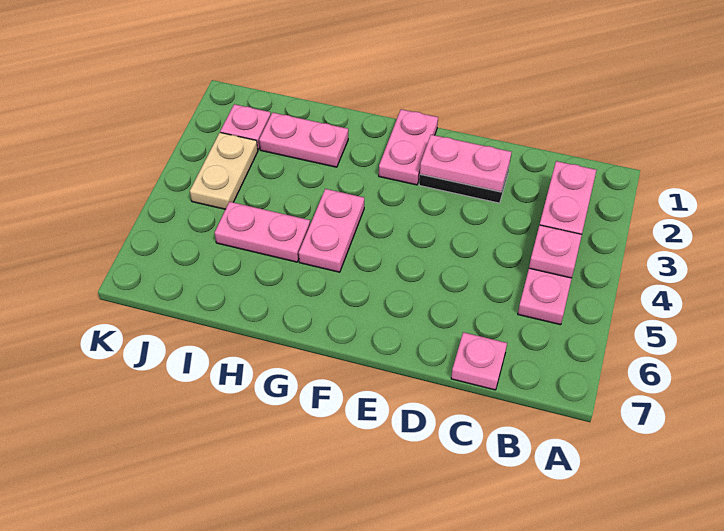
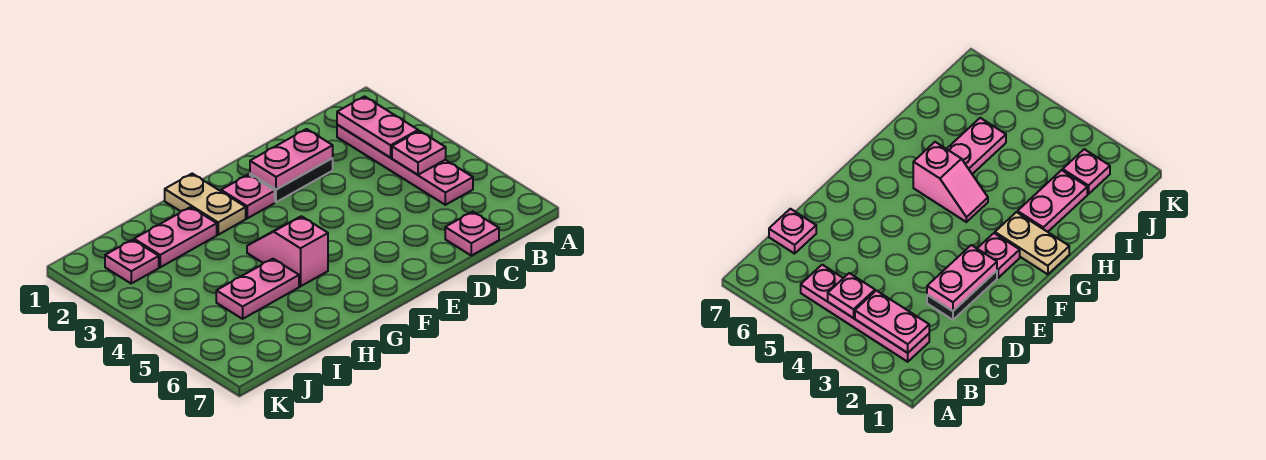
pink plate F1:F2 level 1 -> pink plate F2 level 1
pink plate G4:G5 level 1 -> pink slope G4:G5 level 1 top 5
tan plate J3:J4 level 1 -> tan plate G1:G2 level 1

